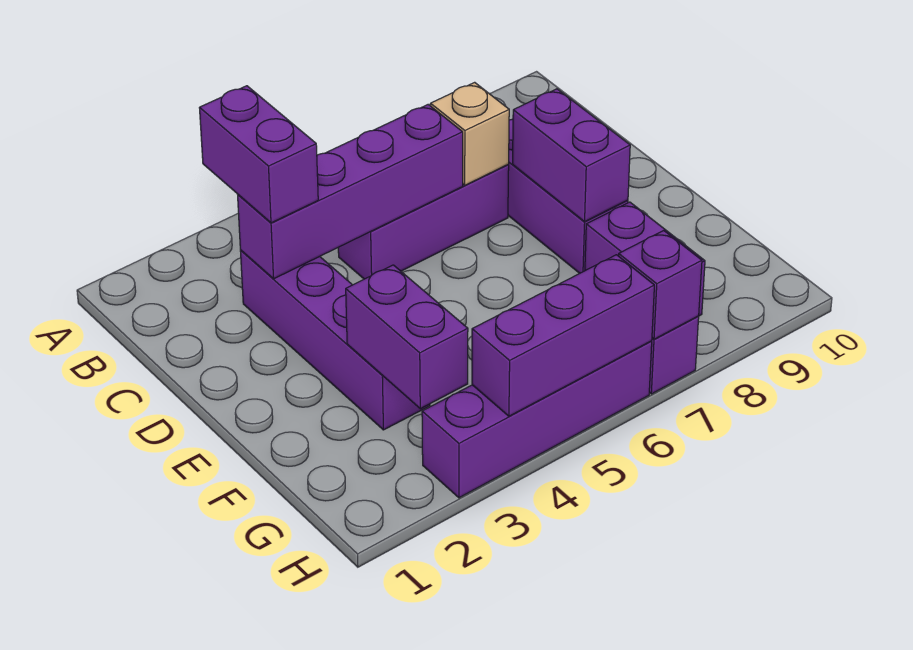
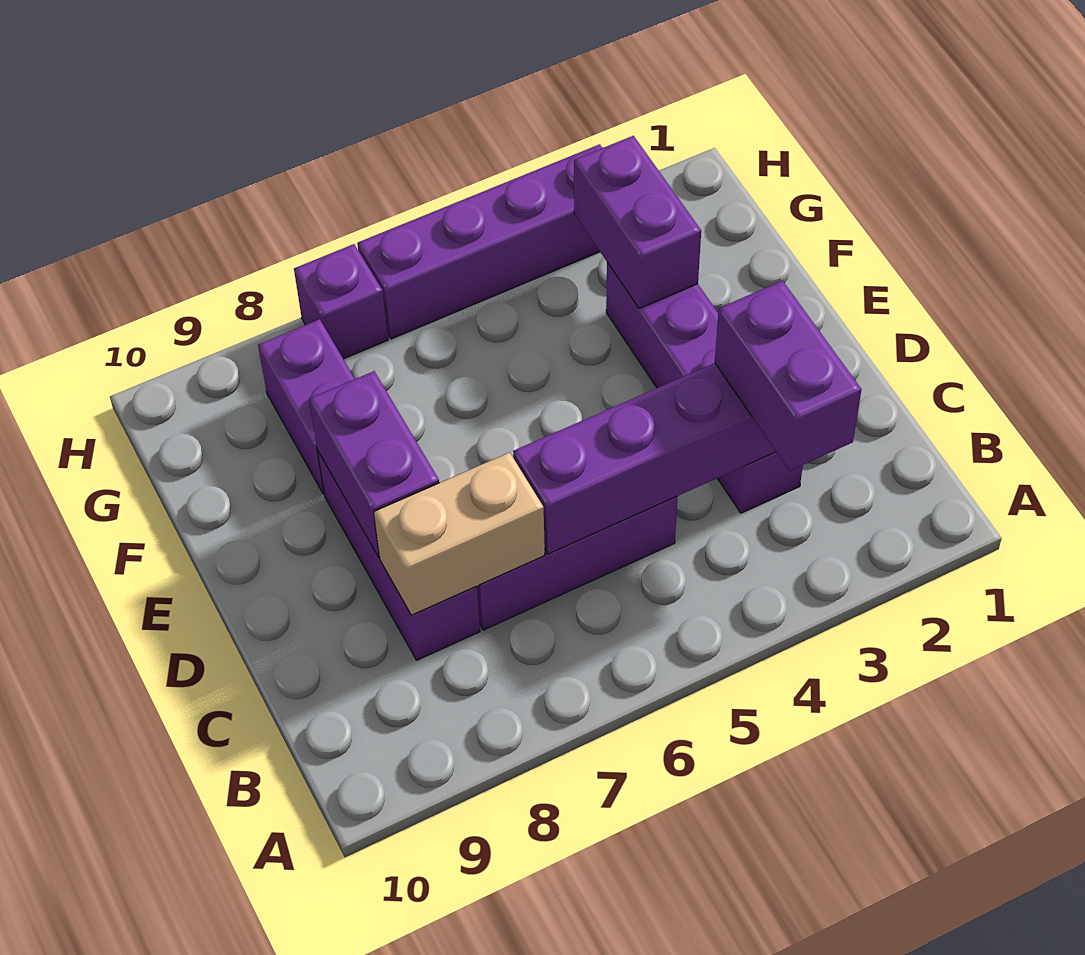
tan brick C7 level 2 -> tan brick C7:C8 level 2
purple brick H4:H6 level 2 -> none
purple brick H7 level 2 -> none

